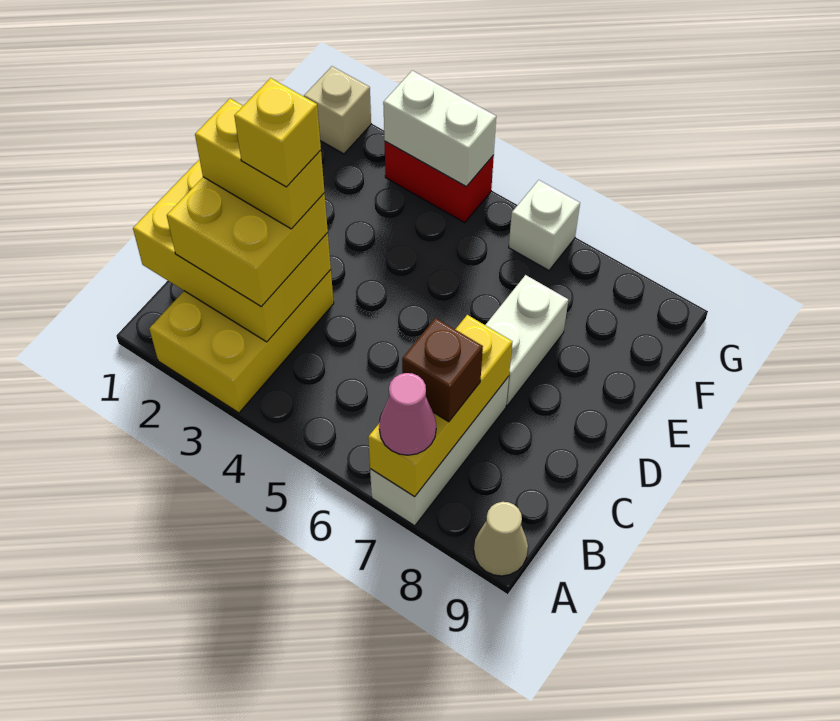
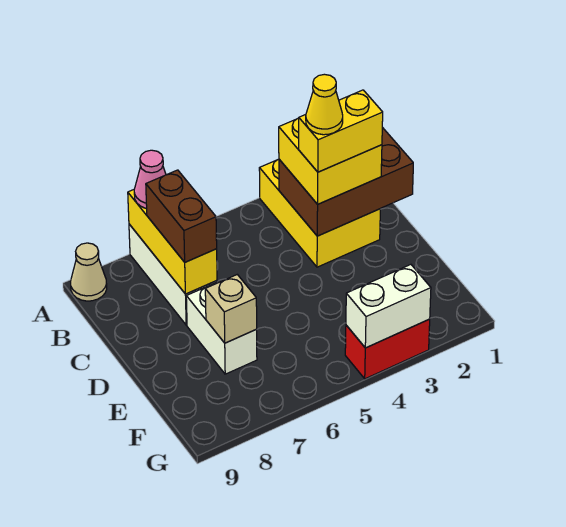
yellow brick B1:C3 level 2 -> brown brick B1:C3 level 2
brown brick B7 level 3 -> brown brick B7:C7 level 3
yellow brick C3 level 5 -> yellow cone C3 level 5
tan brick G1 level 1 -> tan brick E7 level 2
white brick G6 level 1 -> none

